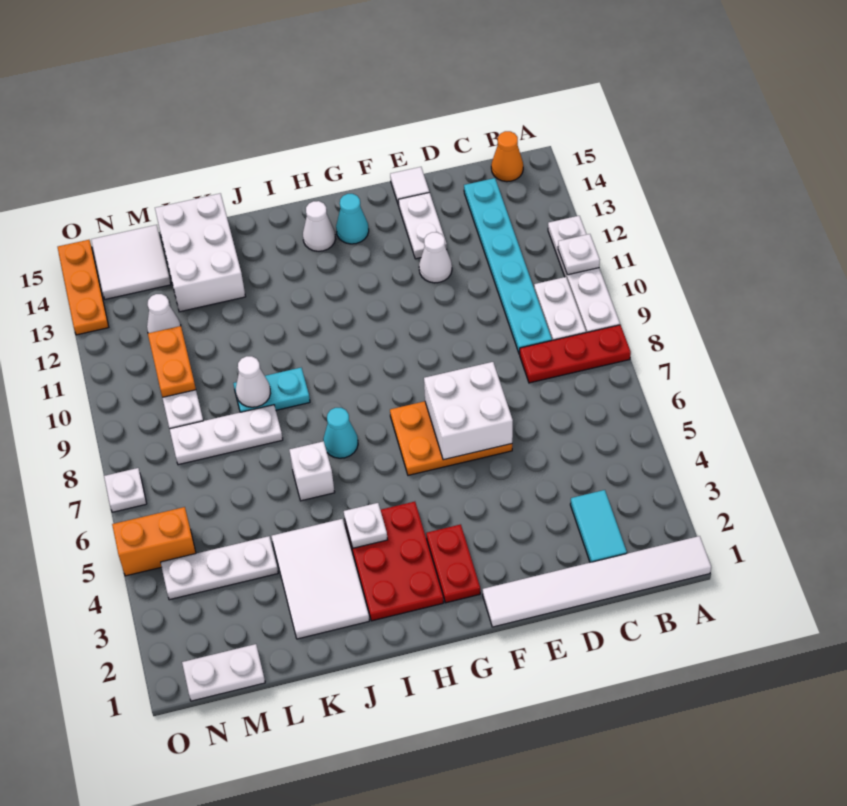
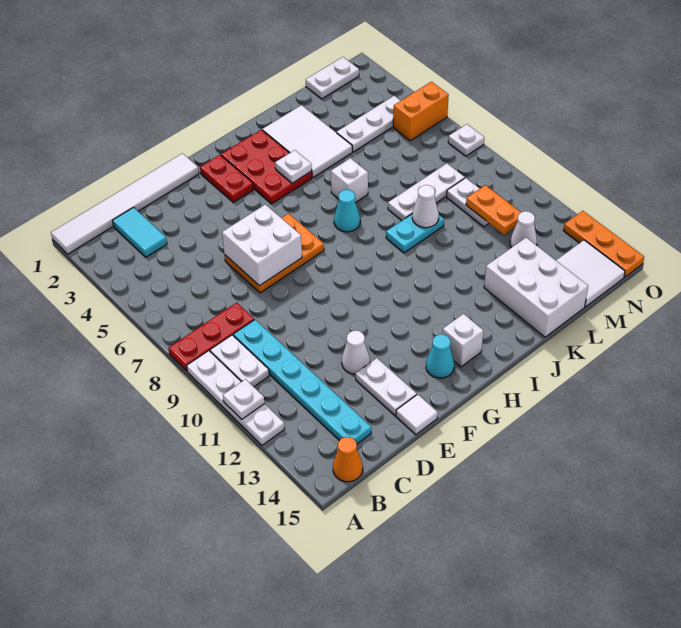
white cone H14 level 1 -> white brick H14 level 1

